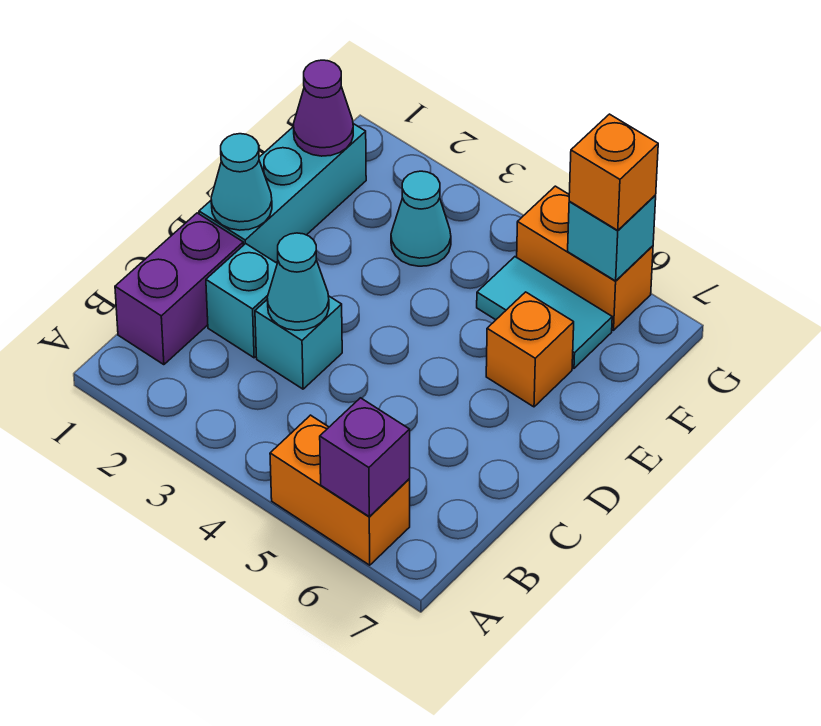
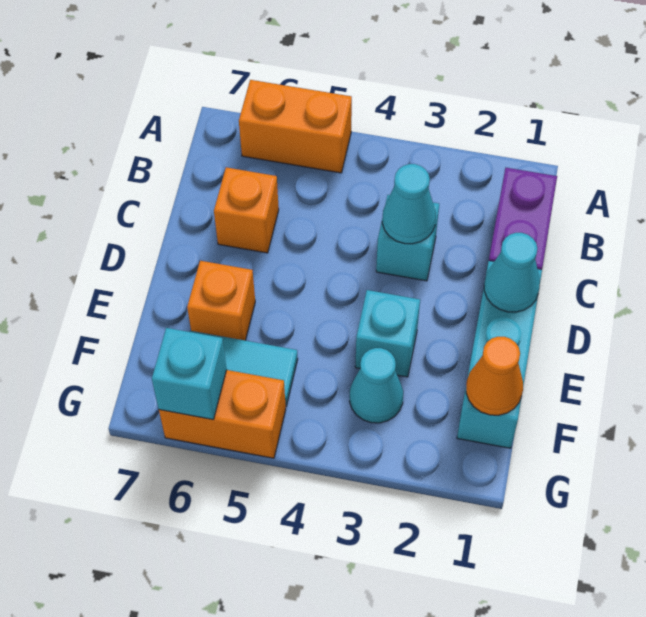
purple brick A6 level 2 -> none
cyan brick C2 level 1 -> cyan brick E3 level 1
purple cone F1 level 2 -> orange cone F1 level 2
orange brick G6 level 3 -> orange brick C6 level 1

